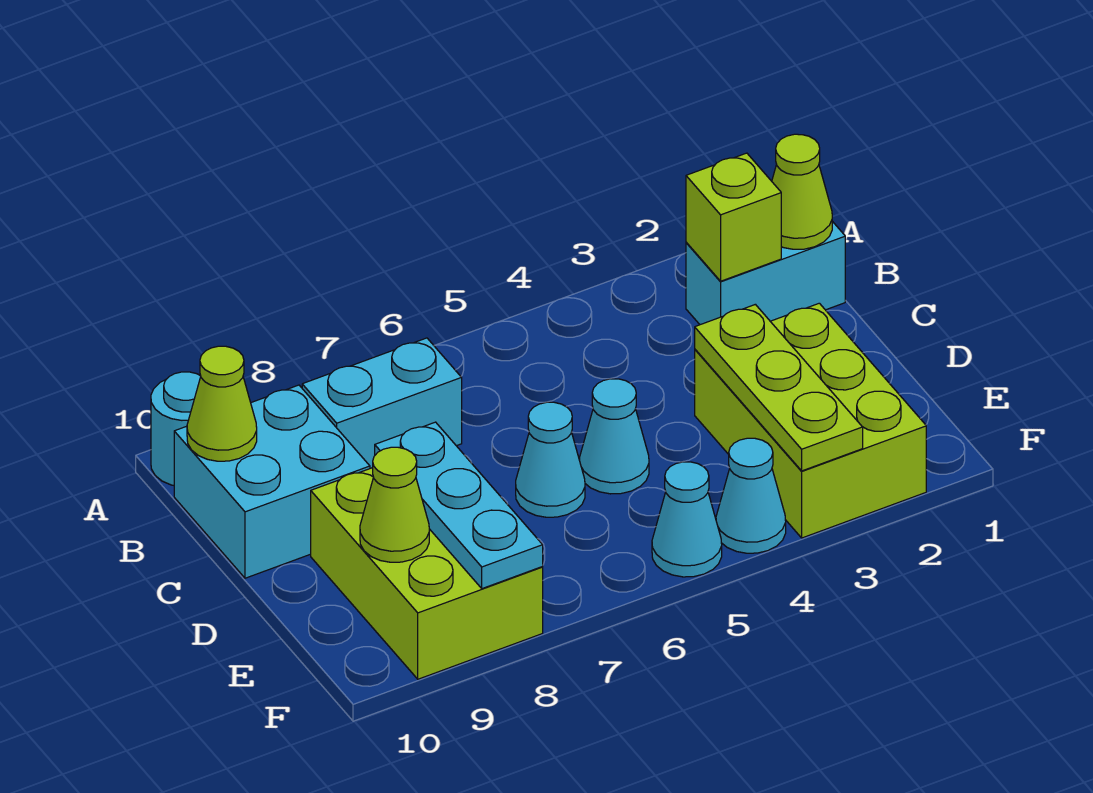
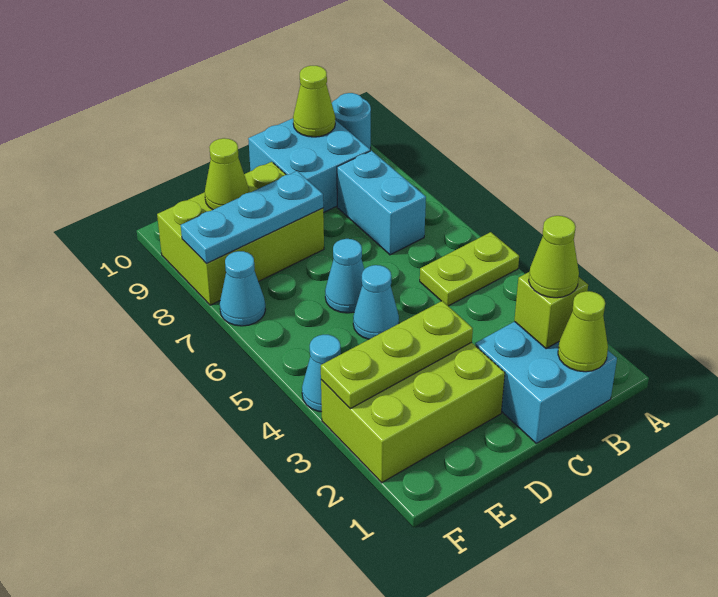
none -> lime plate A5:B5 level 1
cyan brick B1:B2 level 1 -> cyan brick B1:C2 level 1
none -> lime cone B2 level 3
cyan cone F5 level 1 -> cyan cone F7 level 1

